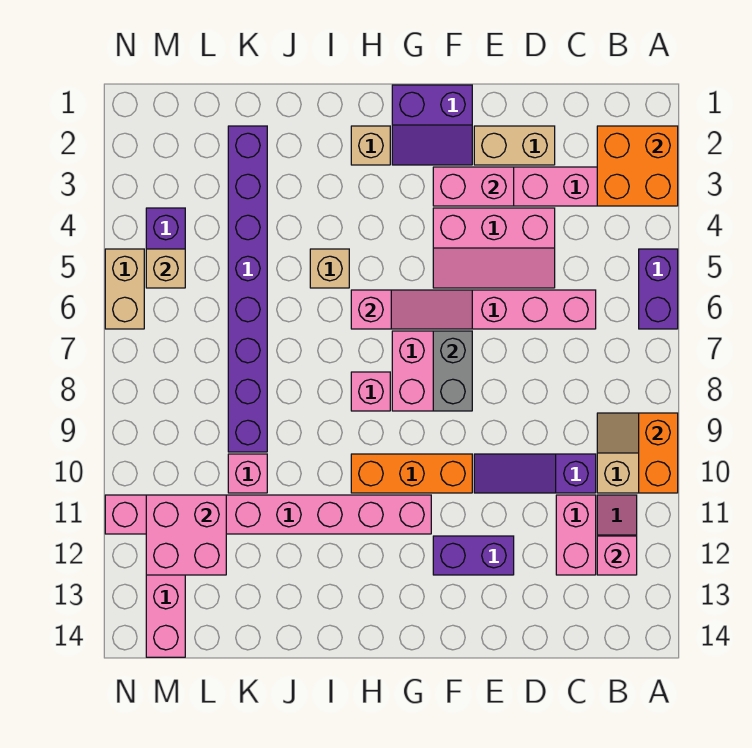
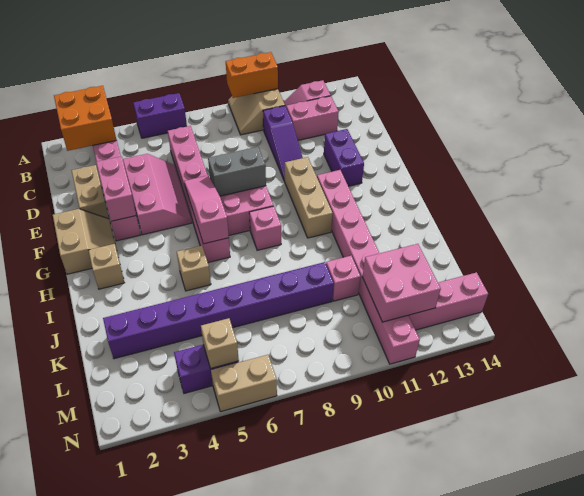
pink brick B12 level 2 -> none
purple slope F1:G2 level 1 top 1 -> tan slope F1:G2 level 1 top 1
orange brick F10:H10 level 1 -> tan brick F10:H10 level 1

